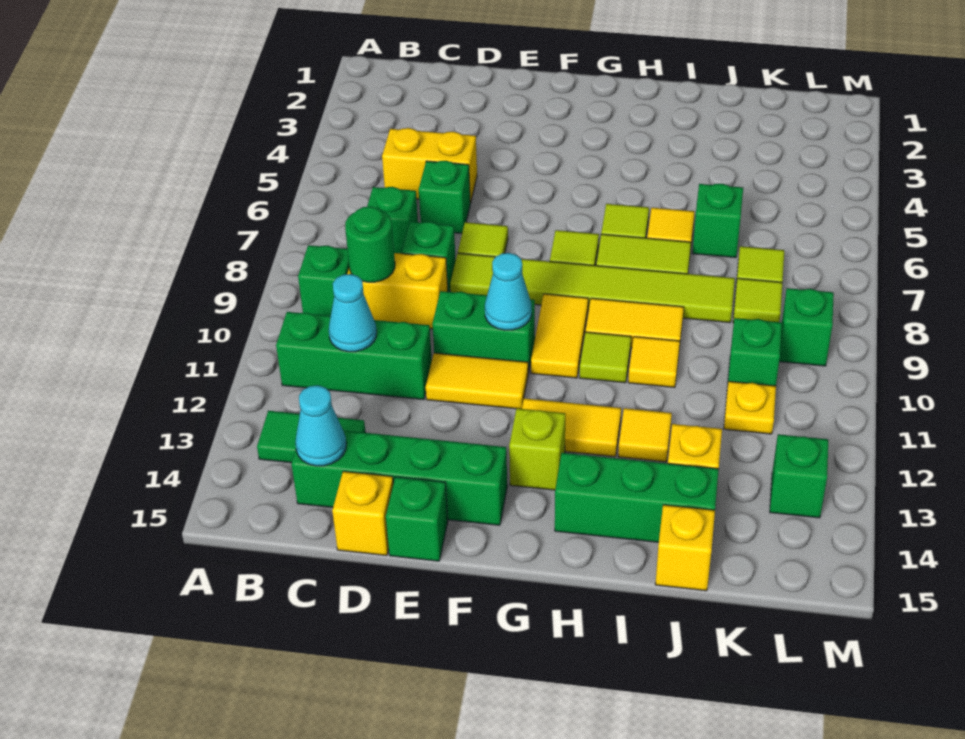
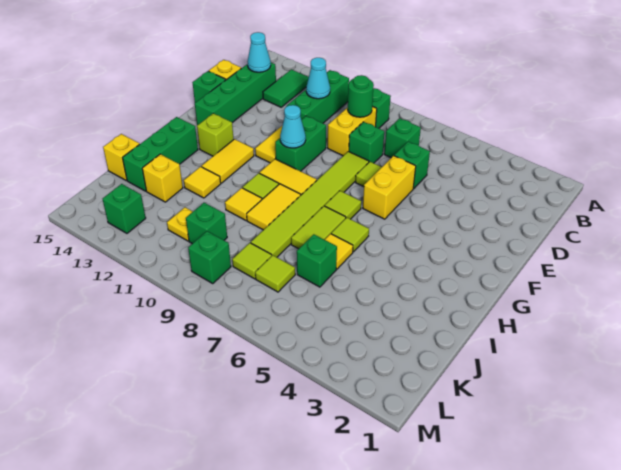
yellow brick C5:D5 level 1 -> yellow brick E6:F6 level 1

